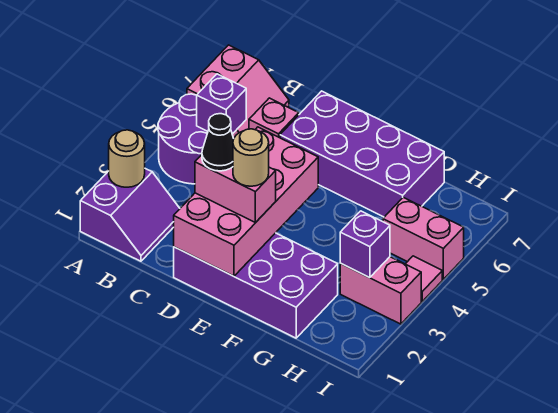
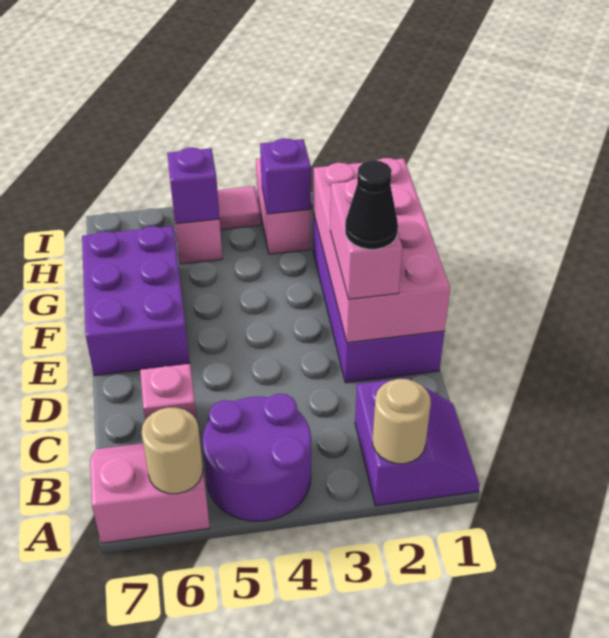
purple slope A1:B2 level 1 top A -> purple slope A1:B2 level 1 top 2
purple brick B5 level 2 -> purple brick H5 level 2
pink brick D1:E4 level 2 -> pink brick D1:G2 level 2
purple brick D6:G7 level 1 -> purple brick E6:G7 level 1
tan round brick E2 level 4 -> tan round brick A6 level 2

